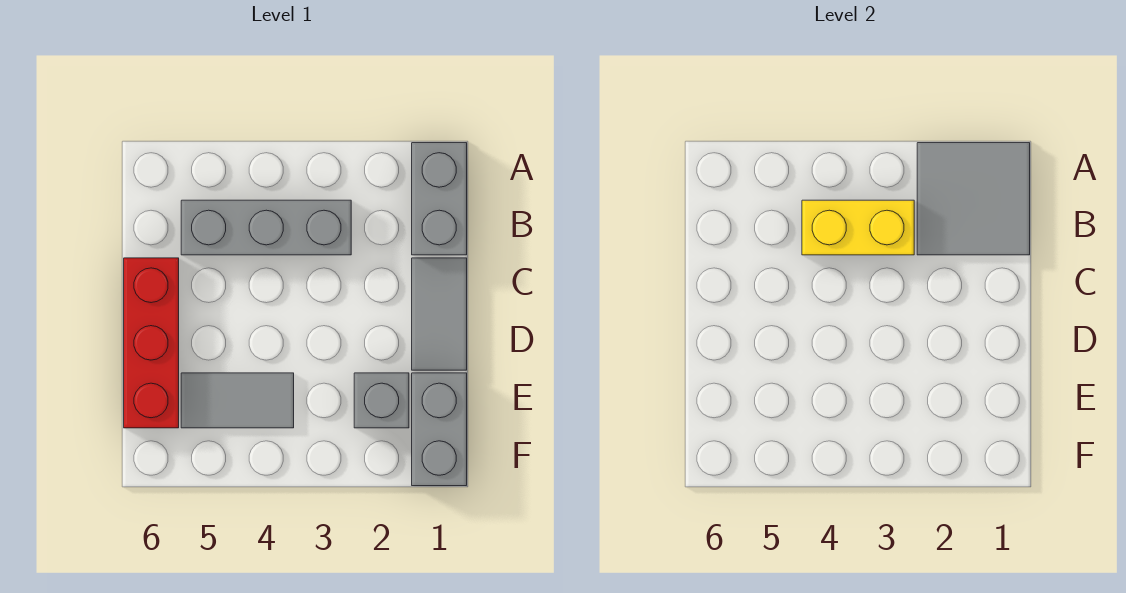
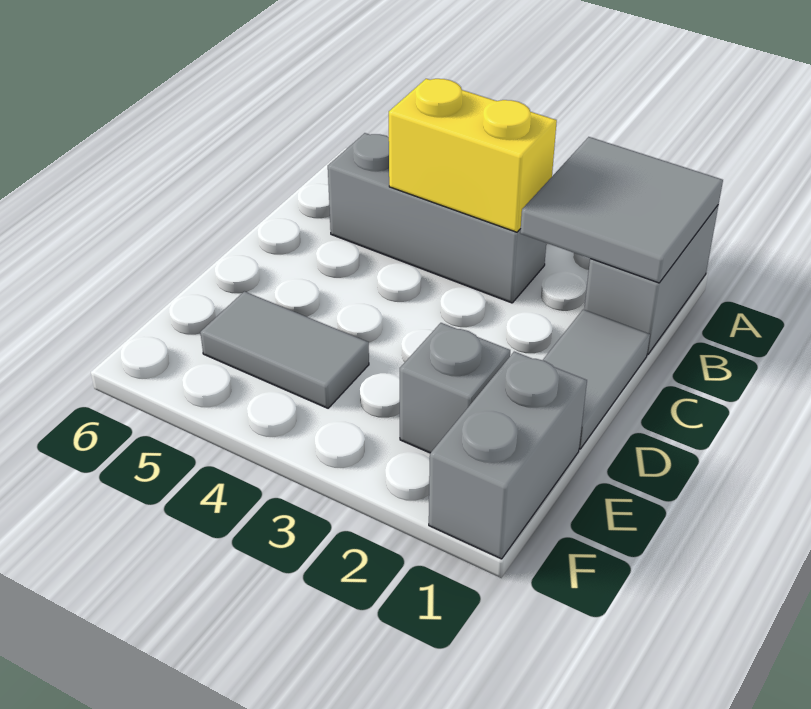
red brick C6:E6 level 1 -> none

